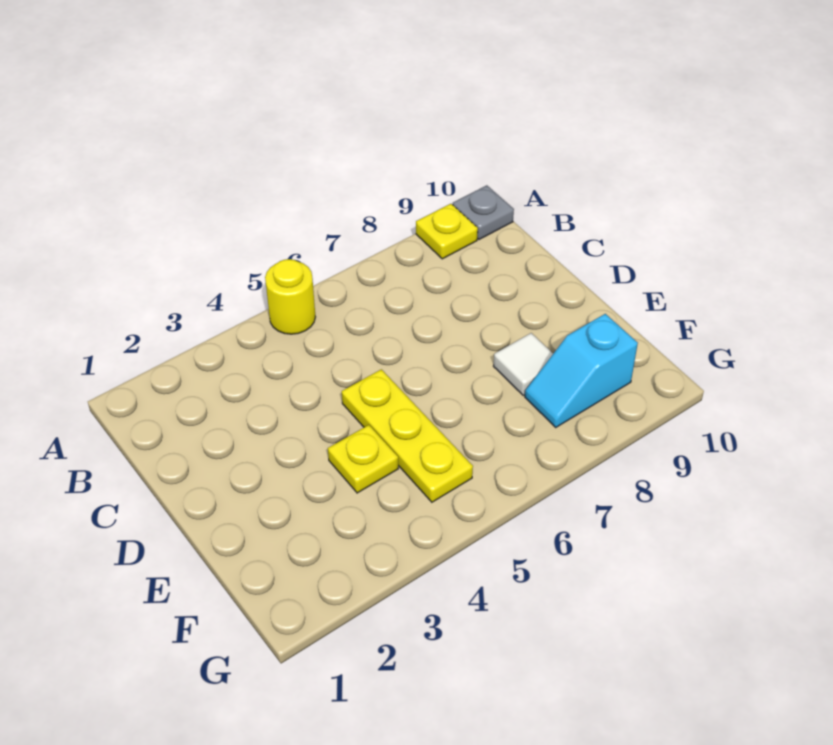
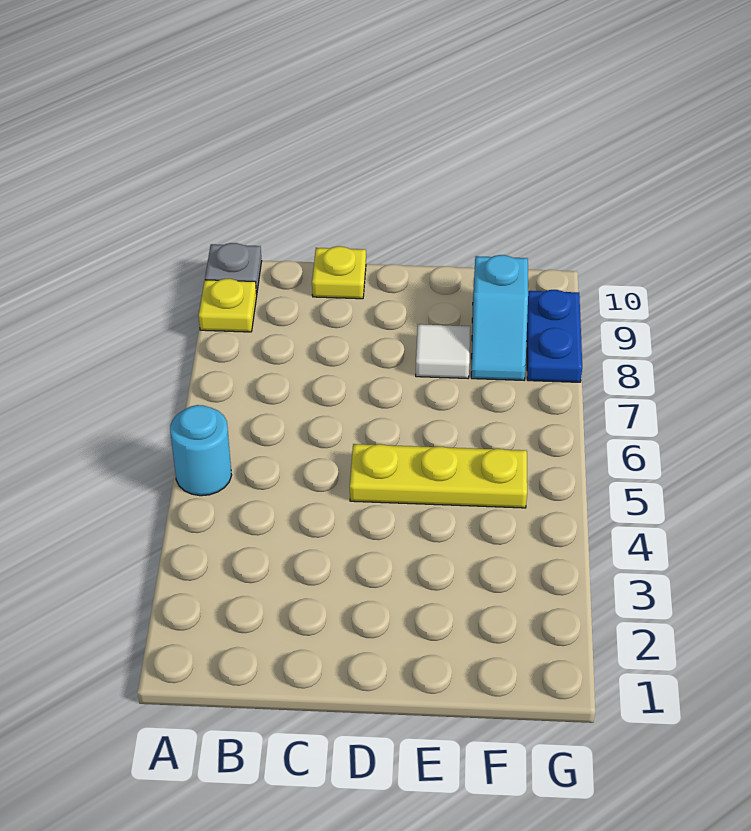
yellow round brick A5 level 1 -> cyan round brick A5 level 1
yellow plate E4 level 1 -> yellow plate C10 level 1
none -> blue plate G8:G9 level 1

